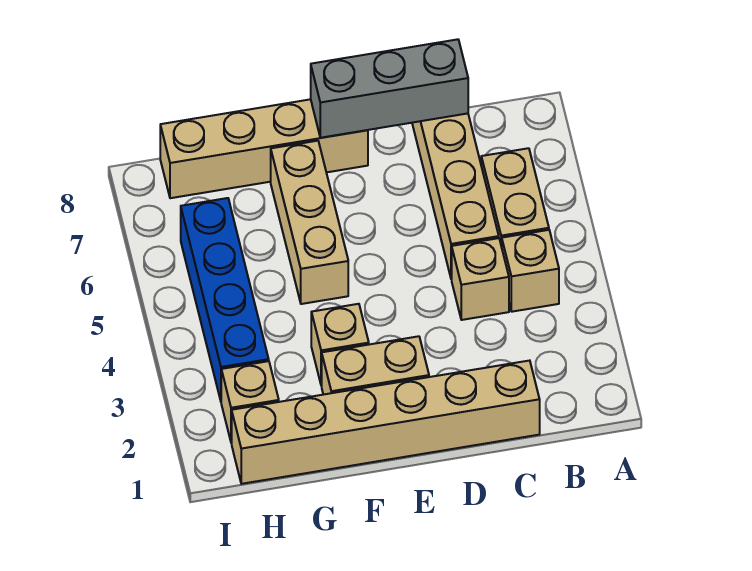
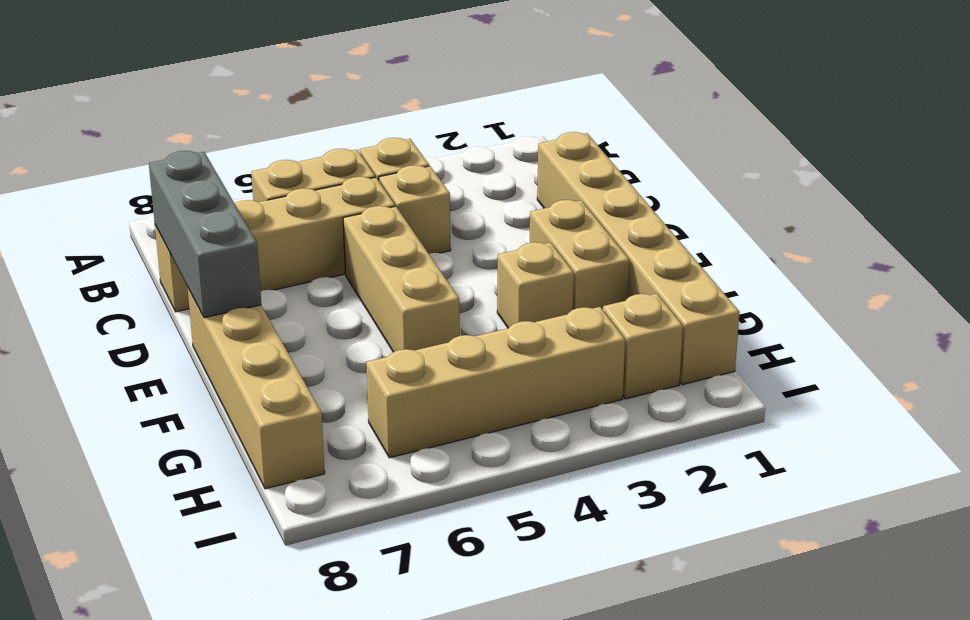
tan brick F5:F7 level 1 -> tan brick D5:F5 level 1
blue brick H3:H6 level 1 -> tan brick H3:H6 level 1

